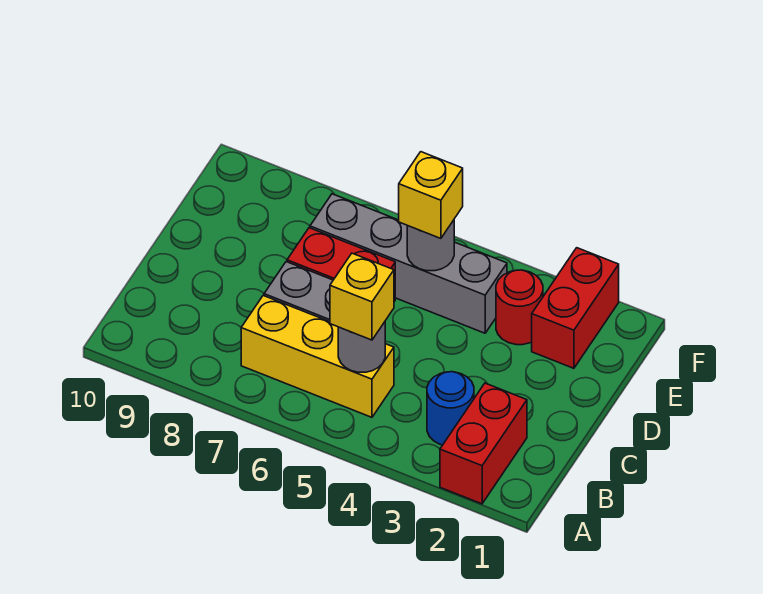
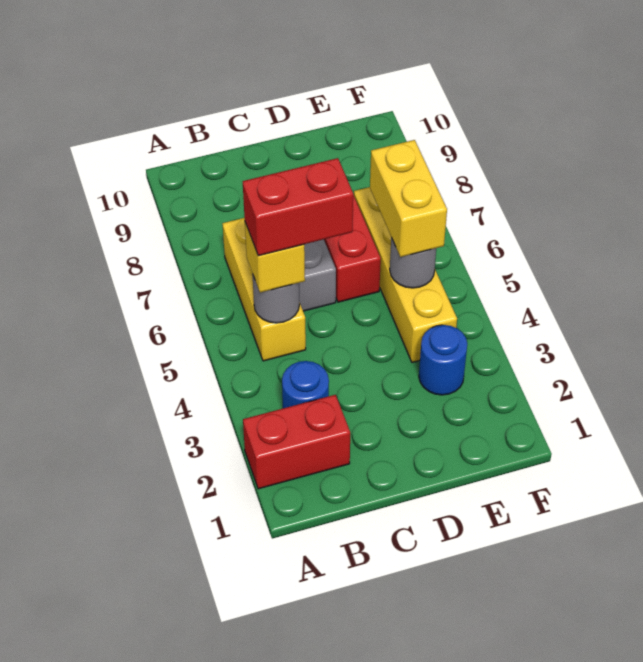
red brick E2:F2 level 1 -> red brick B5:C5 level 4
red round brick E3 level 1 -> blue round brick E3 level 1
grey brick E4:E7 level 1 -> yellow brick E4:E7 level 1
yellow brick E5 level 3 -> yellow brick E5:E6 level 3

